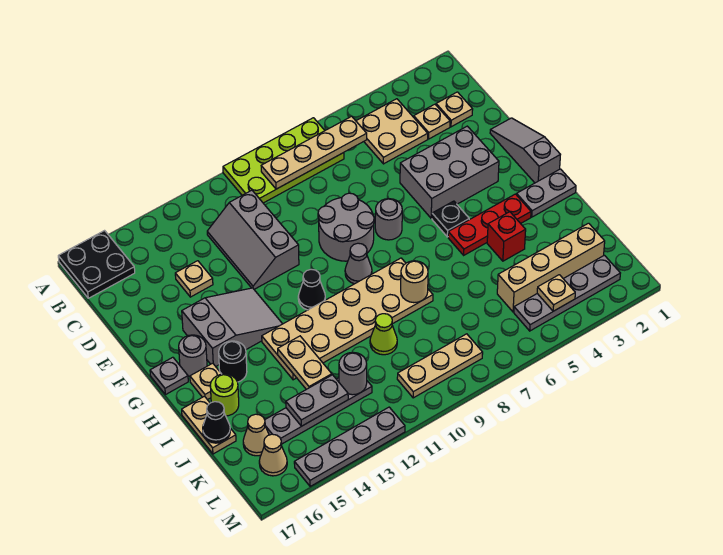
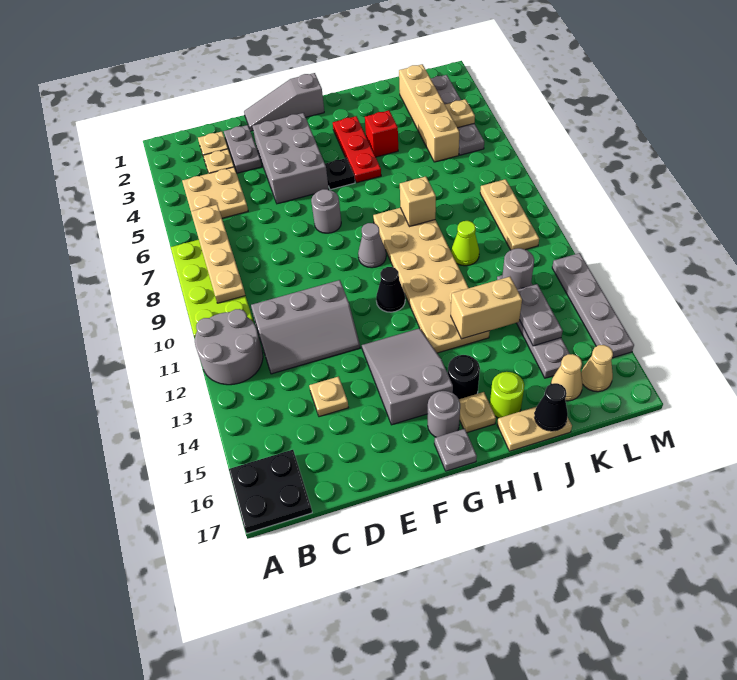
grey round brick E8:F9 level 1 -> grey round brick A11:B12 level 1
grey plate H1:H2 level 1 -> grey plate D2:D3 level 1
tan round brick I8 level 2 -> tan brick I8 level 2
tan plate I13:J13 level 2 -> tan brick I13:J13 level 2

